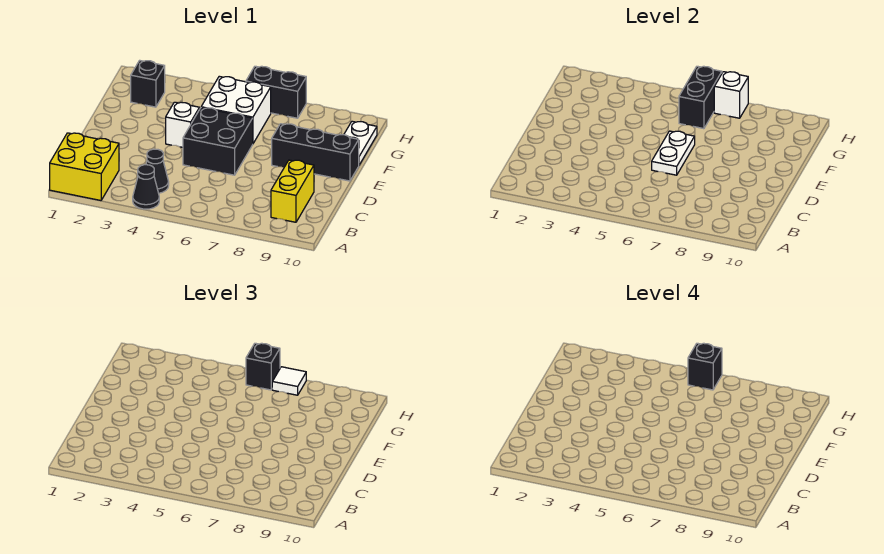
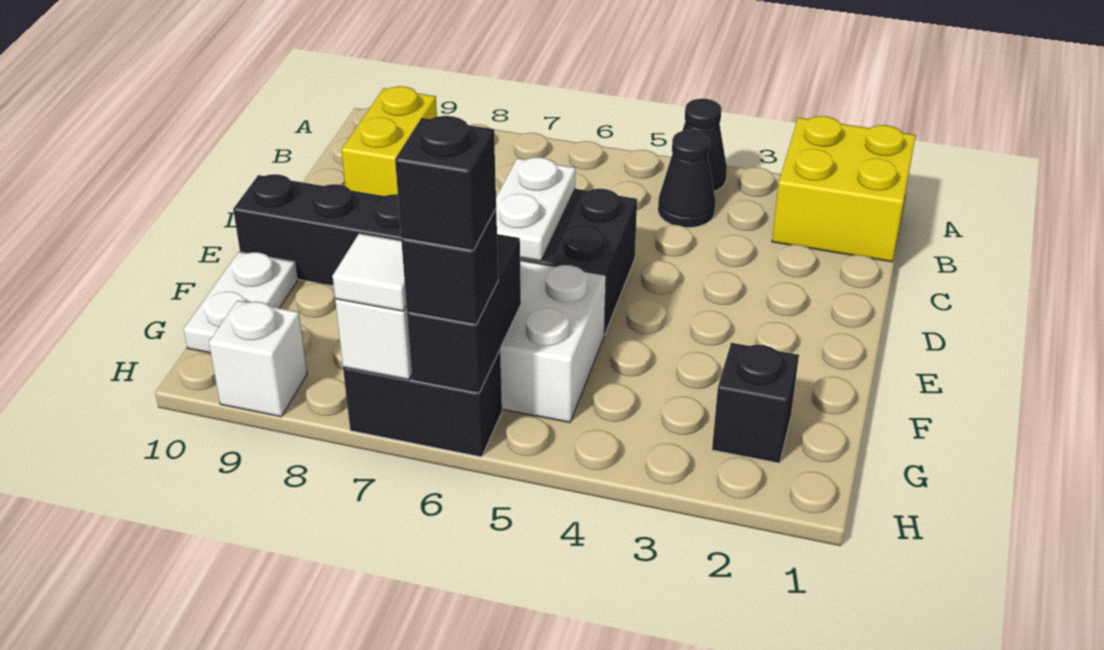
white brick E4 level 1 -> white brick H9 level 1

